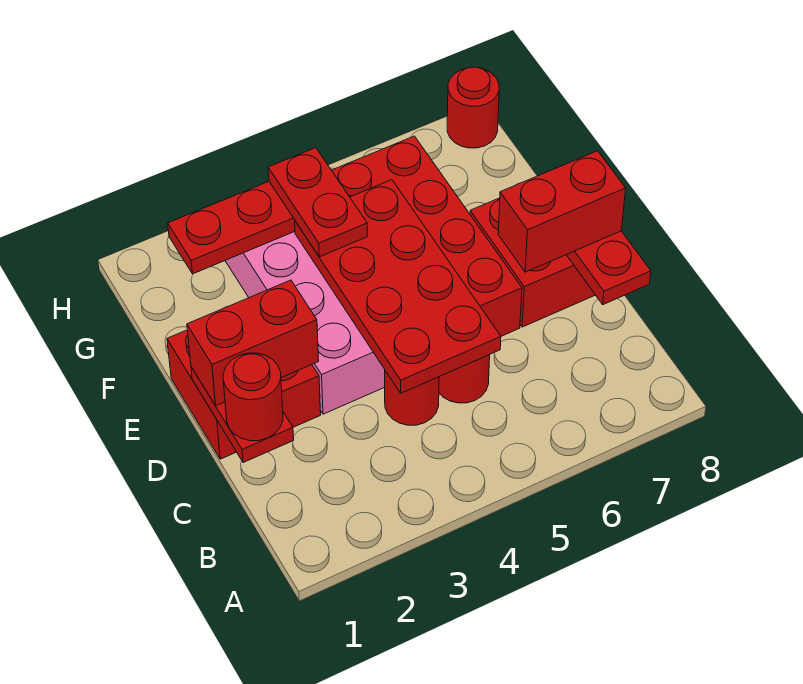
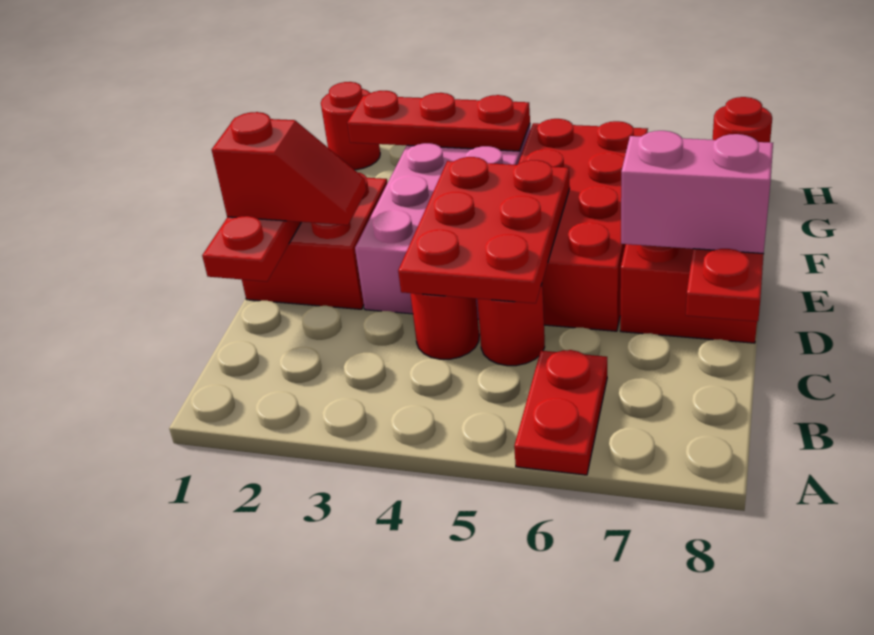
red round brick C1 level 3 -> red round brick H1 level 1
red plate C4:F5 level 2 -> red plate C4:E5 level 2
red brick D1:D2 level 3 -> red slope D1:D2 level 3 top 1
red brick D7:D8 level 3 -> pink brick D7:D8 level 3
red plate F4:G4 level 3 -> red plate A6:B6 level 1

